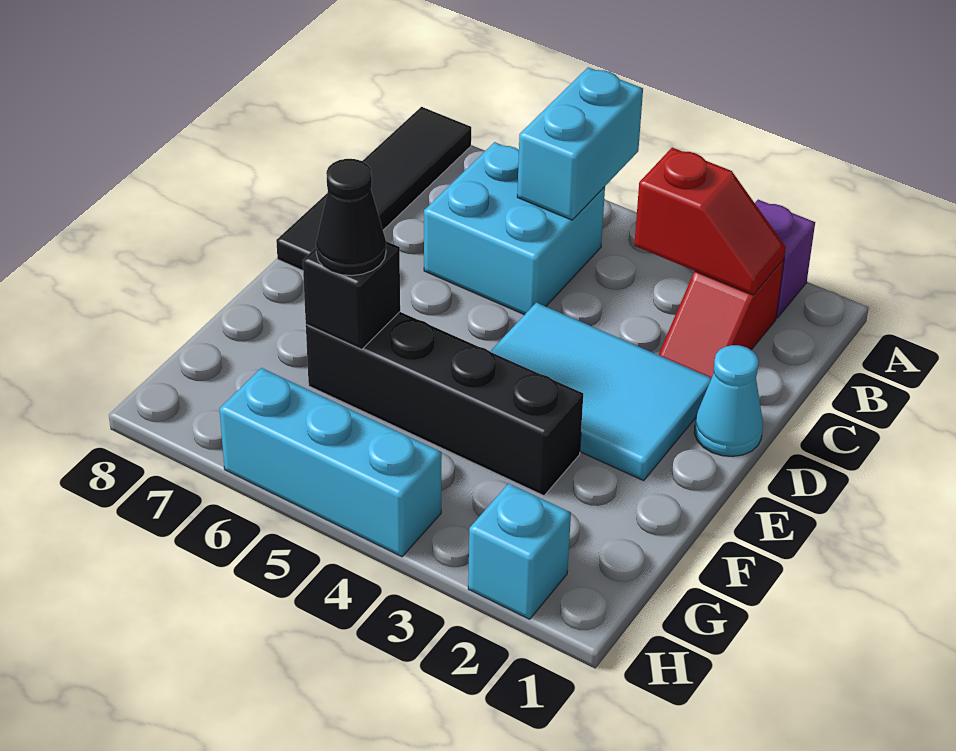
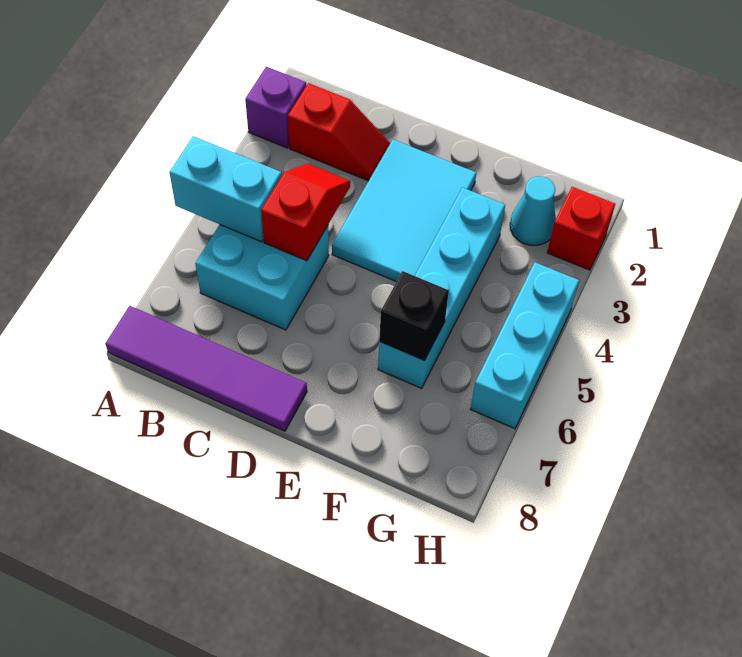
black tile A8:D8 level 1 -> purple tile A8:D8 level 1
red slope B2:B3 level 2 top 3 -> red slope C4:C5 level 2 top 5
cyan cone D1 level 1 -> cyan cone G2 level 1
black brick F3:F6 level 1 -> cyan brick F3:F6 level 1
black cone F6 level 3 -> none
cyan brick H2 level 1 -> red brick H2 level 1

